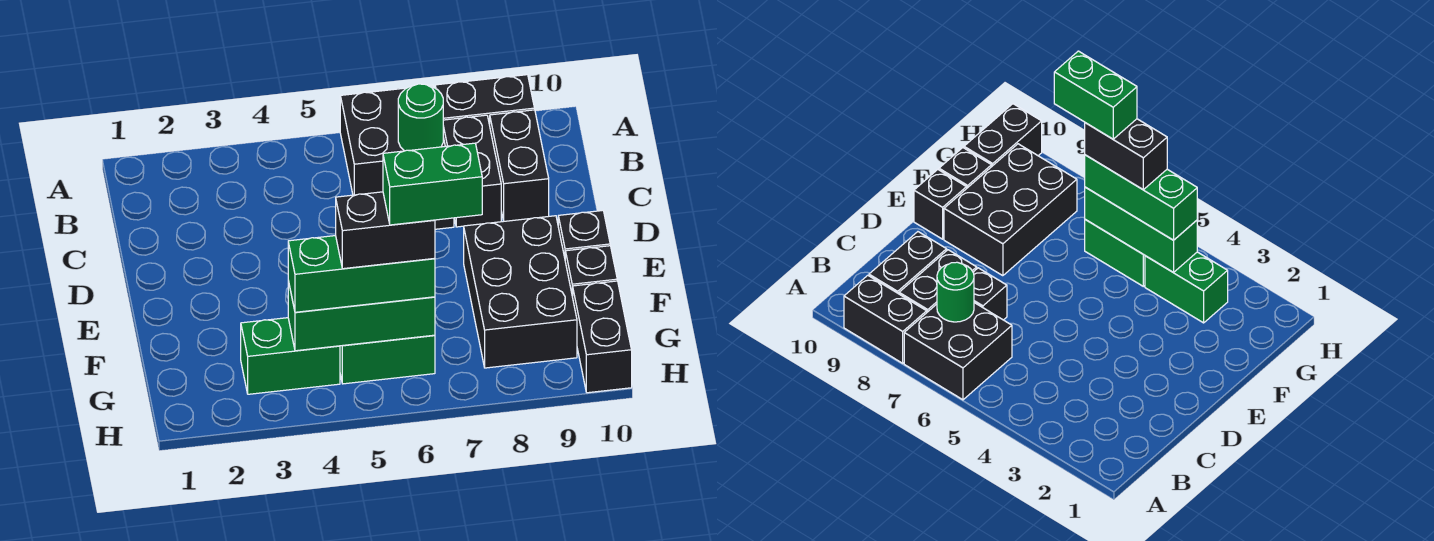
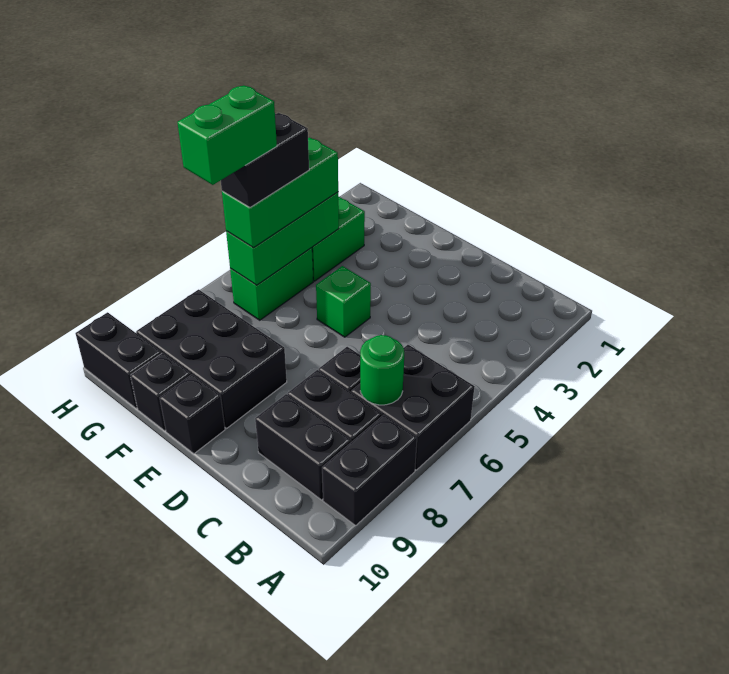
none -> green brick E5 level 1

